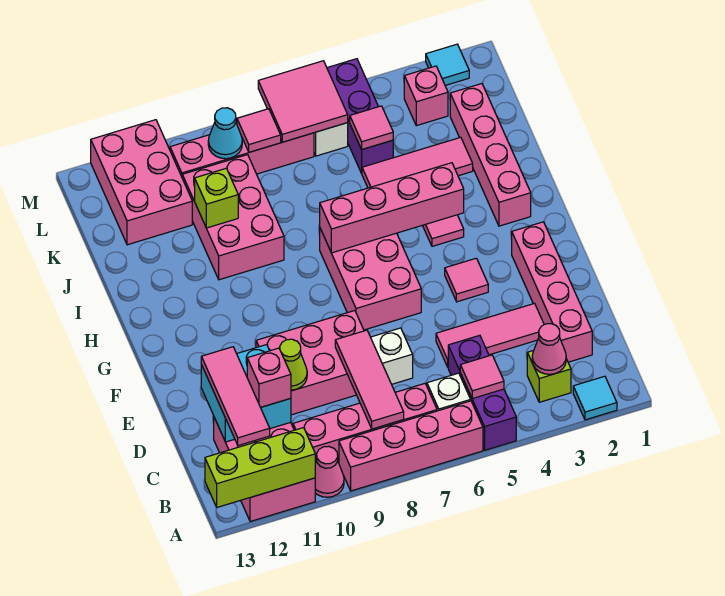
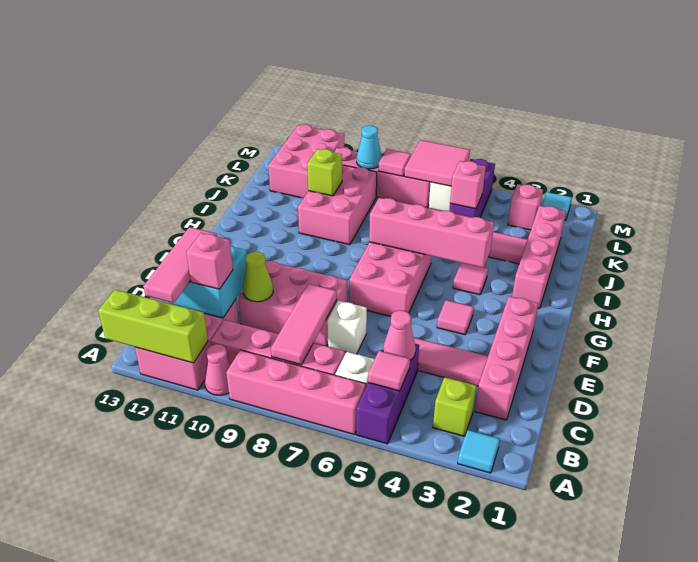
pink cone B3 level 2 -> pink cone C5 level 2
pink tile K5 level 2 -> pink brick K5 level 2

